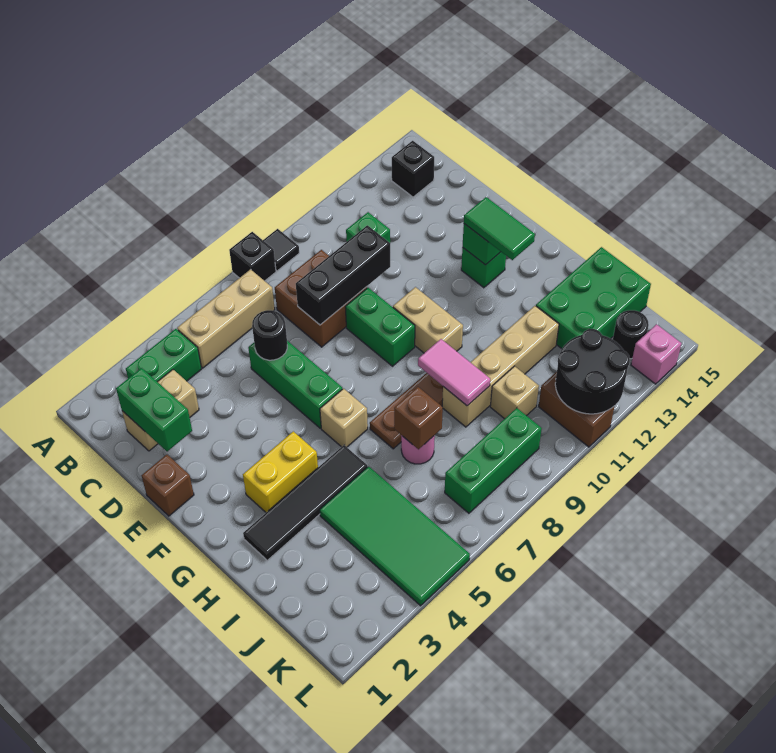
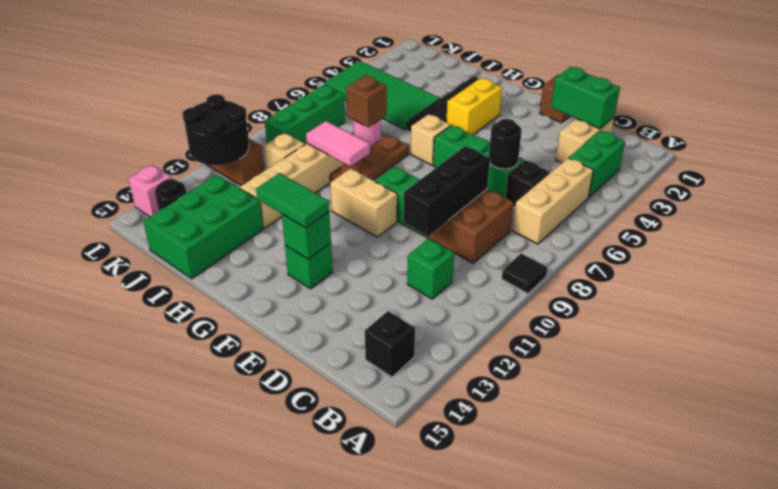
black brick A8 level 1 -> black brick C6 level 1

